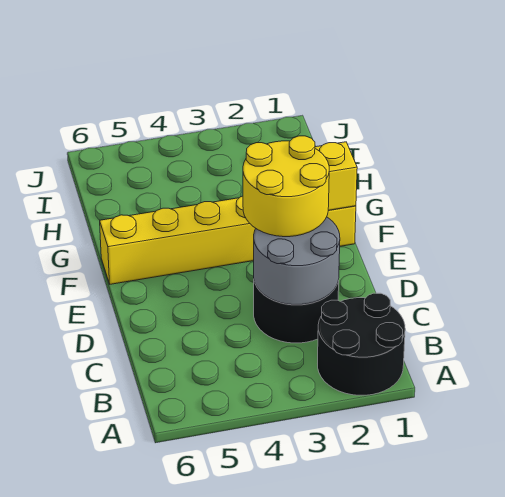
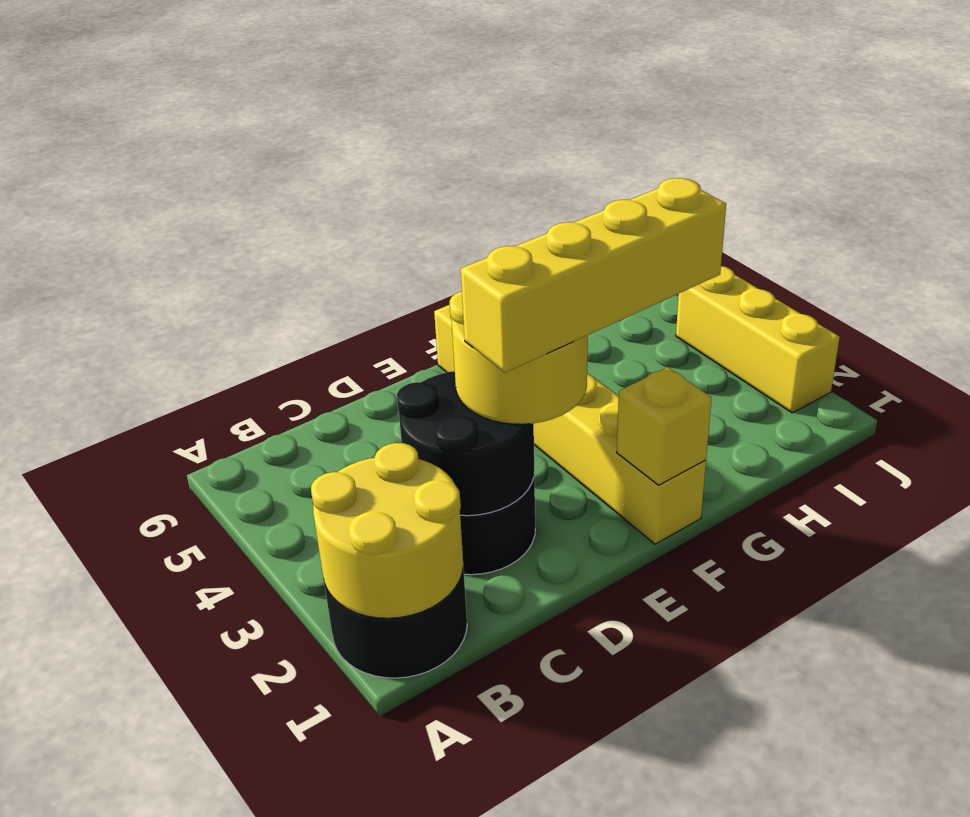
none -> yellow round brick A1:B2 level 2
grey round brick C2:D3 level 2 -> black round brick C2:D3 level 2
none -> yellow brick D2:G2 level 4
none -> yellow brick J2:J4 level 1

